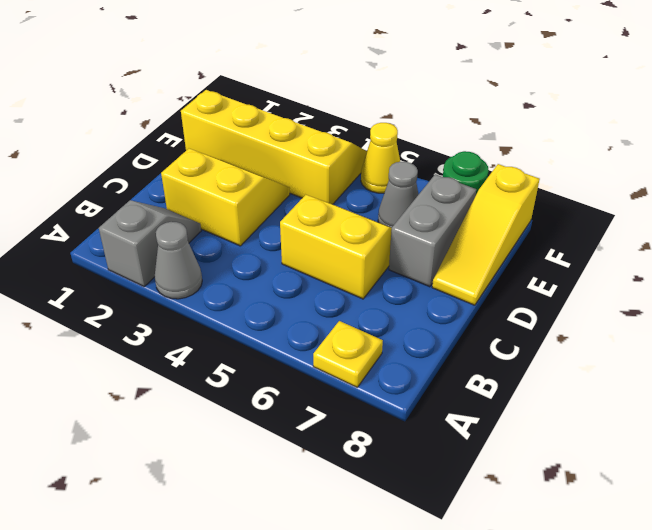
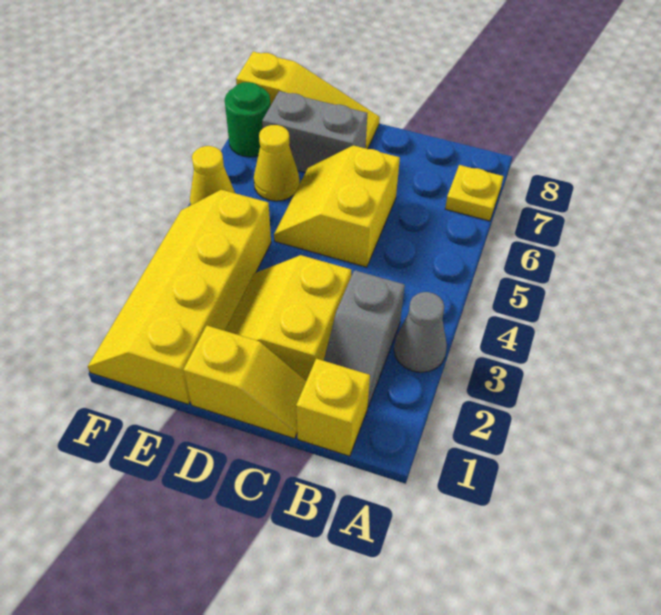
grey slope A2:B2 level 1 top A -> grey slope B2:B3 level 1 top 3
none -> yellow brick B1 level 1
none -> yellow slope C1:D1 level 1 top D
grey cone E6 level 1 -> yellow cone E6 level 1

